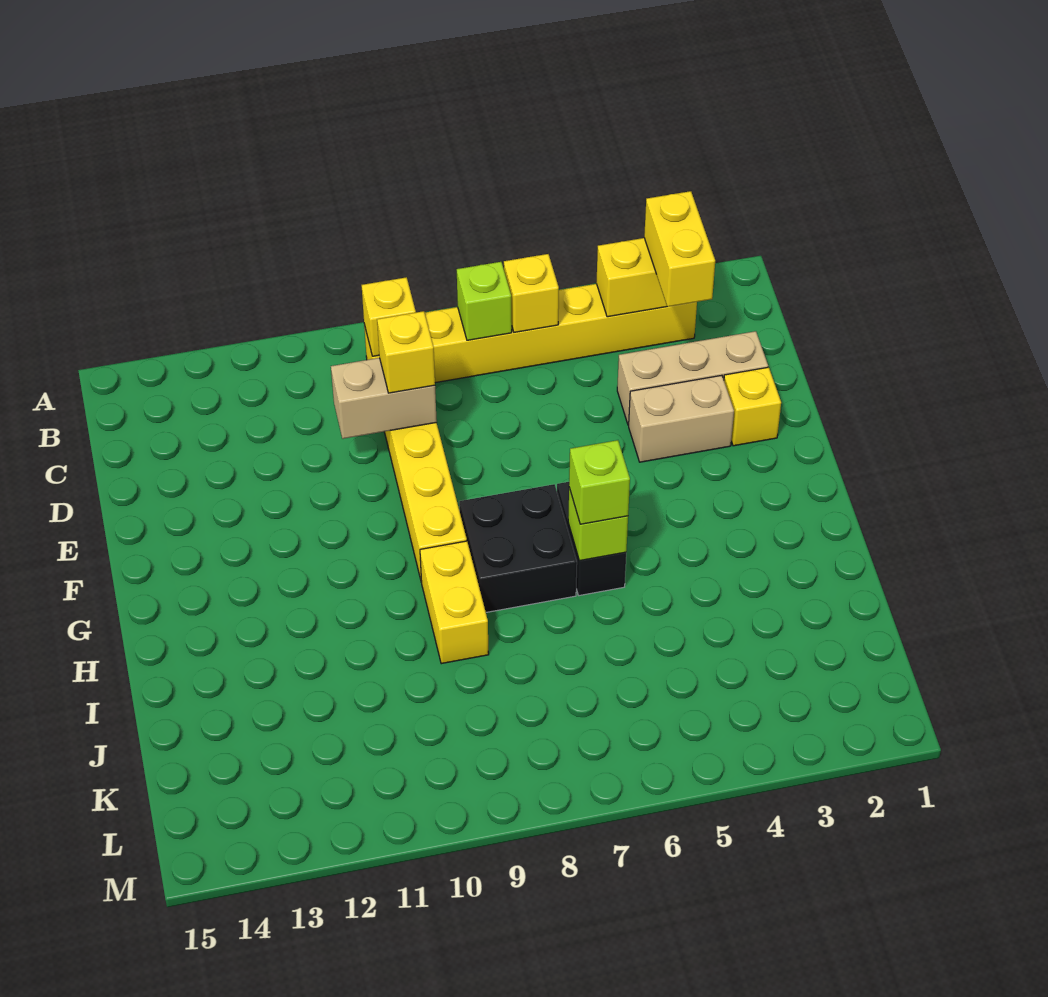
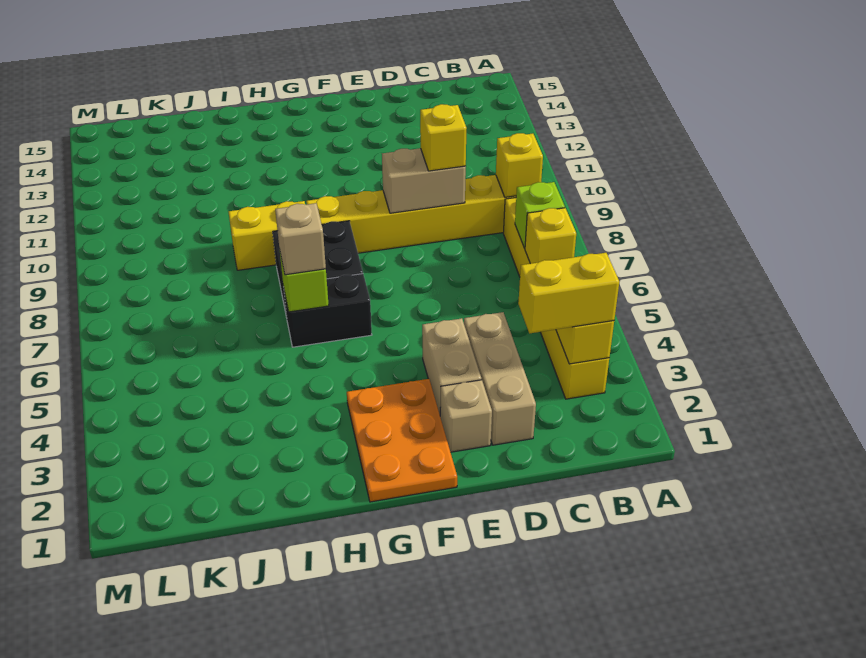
tan brick D9:D10 level 2 -> tan brick D9:E9 level 2
yellow brick E2 level 1 -> tan brick E2 level 1
none -> orange plate F1:G3 level 1
lime brick H6 level 3 -> tan brick H6 level 3

